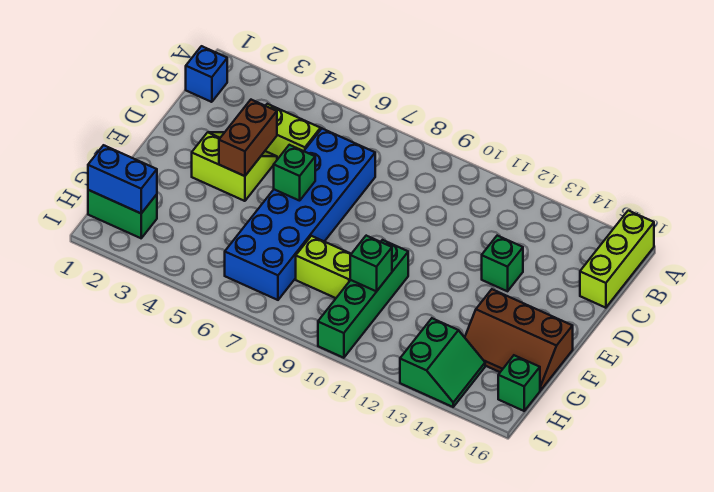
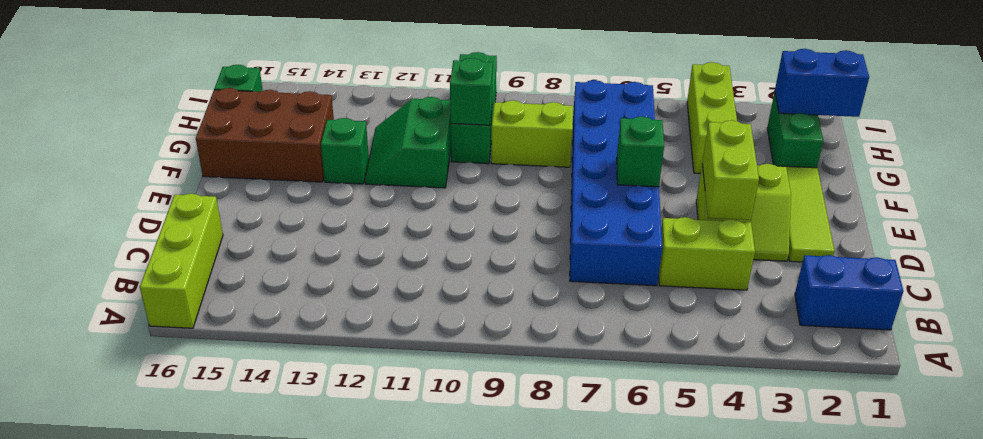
blue brick B1 level 1 -> blue brick B1:B2 level 1
none -> lime tile D2:F2 level 1
brown brick D4:E4 level 2 -> lime brick D4:E4 level 2
green brick D13 level 1 -> green brick F13 level 1
green brick F10:I10 level 1 -> green brick G10:I10 level 1
brown slope F14:G16 level 1 top F -> brown brick F14:G16 level 1
none -> lime brick G4:I4 level 1
green brick H1:H2 level 1 -> green brick G2:H2 level 1
green slope H13:I14 level 1 top 13 -> green slope F11:G12 level 1 top 11

